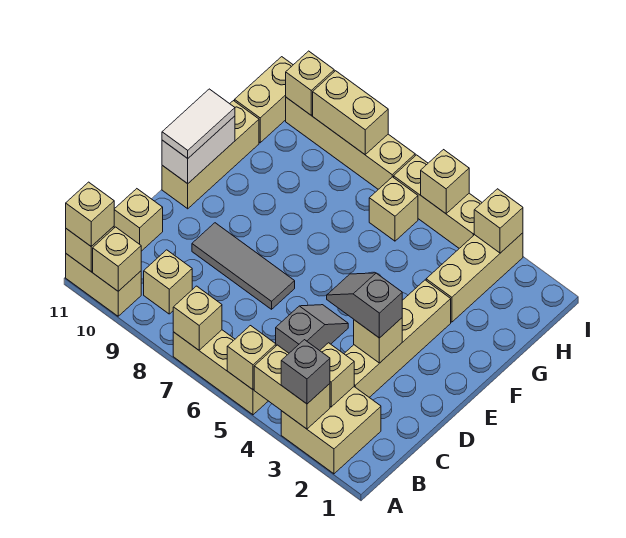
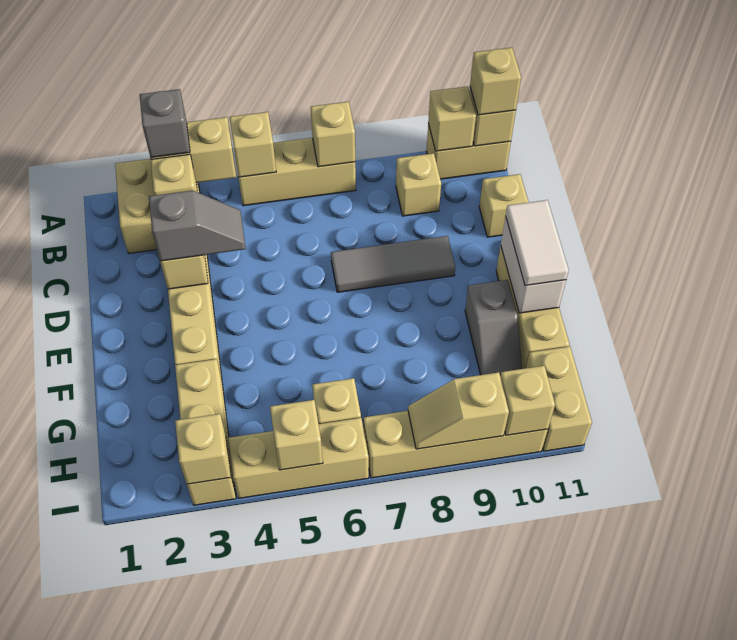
grey slope C5:D5 level 1 top C -> grey slope F10:G10 level 1 top F
tan brick I8:I9 level 2 -> tan slope I8:I9 level 2 top 9

